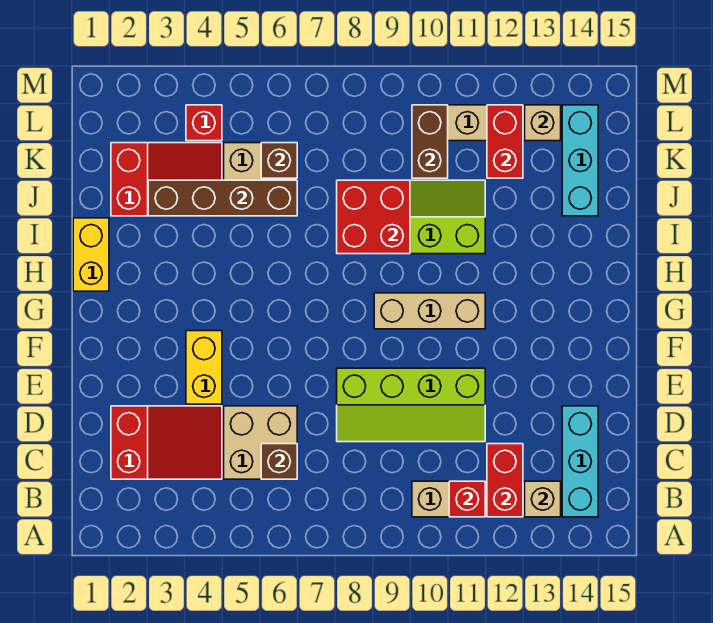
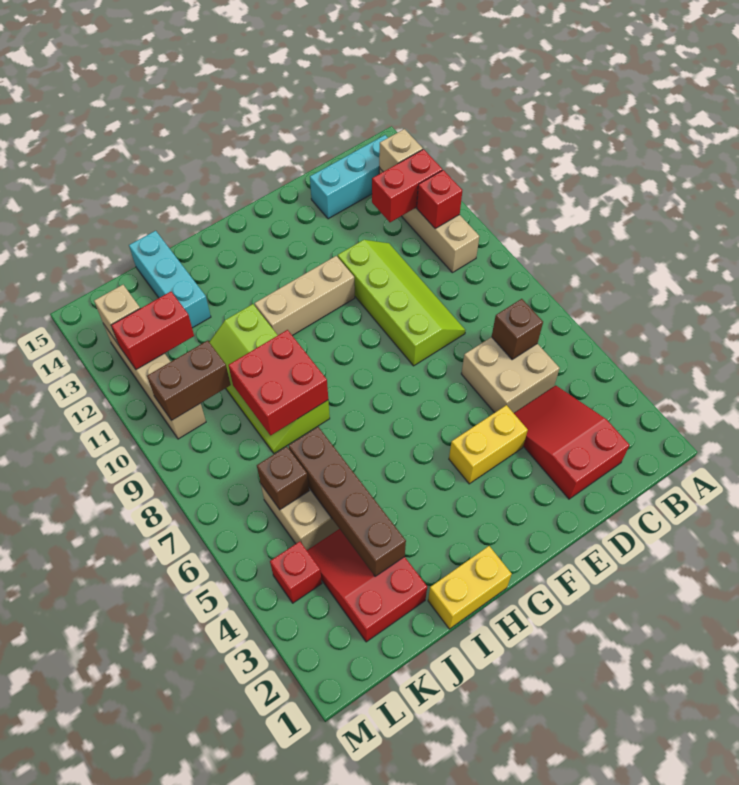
tan brick G9:G11 level 1 -> tan brick F11:H11 level 1
cyan brick J14:L14 level 1 -> cyan brick J13:J15 level 1

